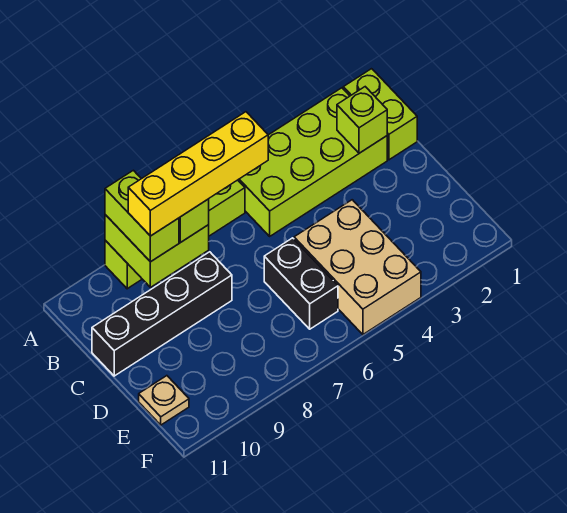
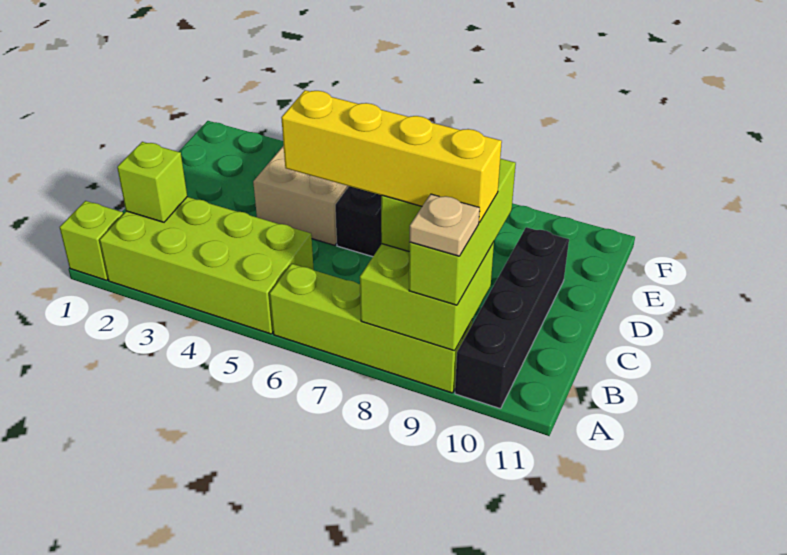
lime brick A1:B1 level 1 -> lime brick A1 level 1
lime brick A9:B9 level 3 -> lime brick A9:C9 level 3
black brick C8:C11 level 1 -> black brick A10:D10 level 1
tan plate E11 level 1 -> tan plate A9 level 4

